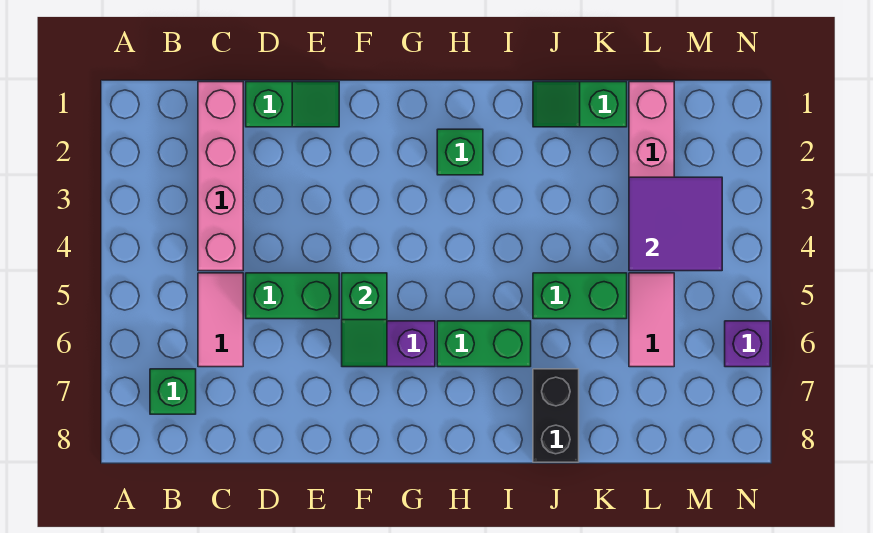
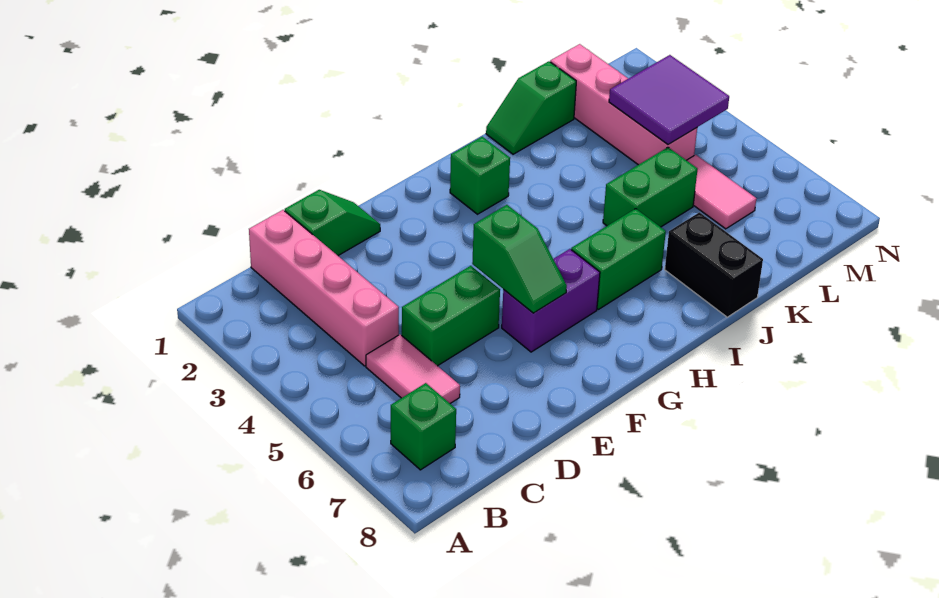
purple brick N6 level 1 -> none

